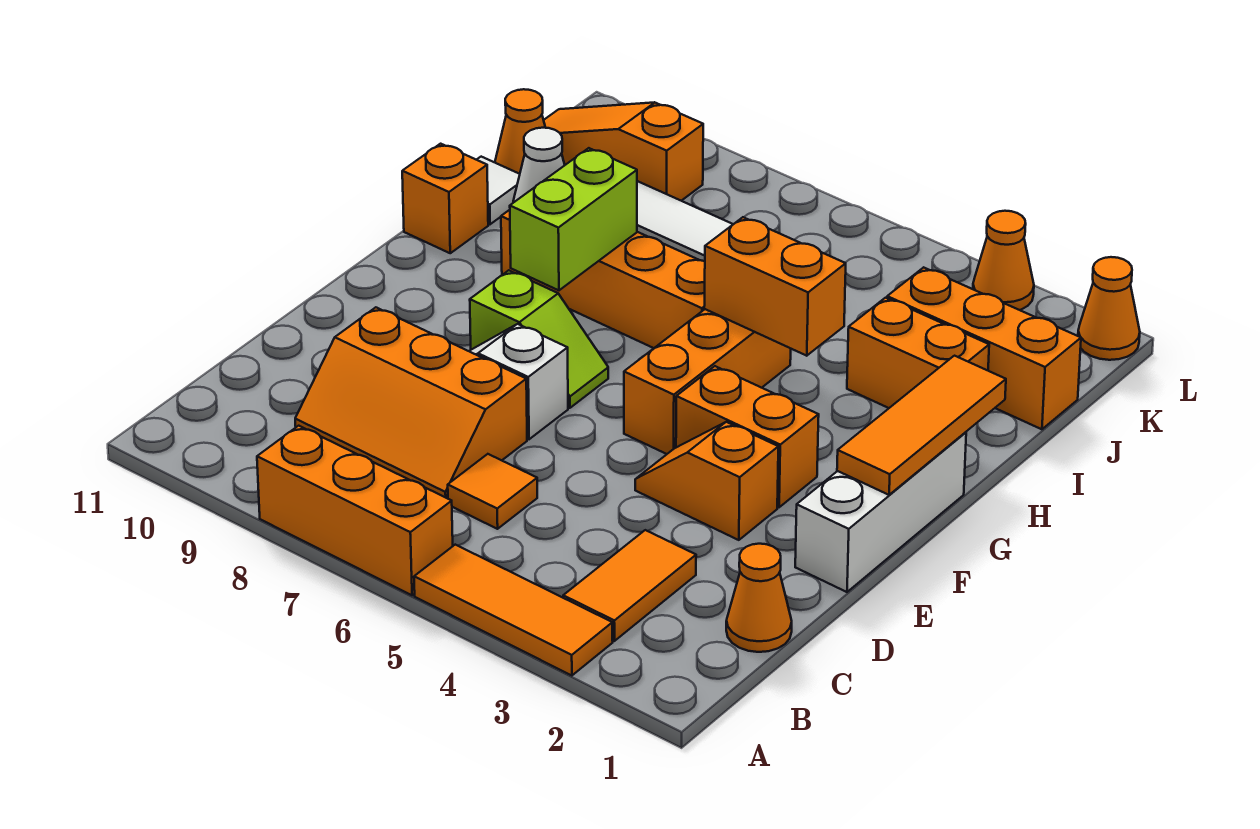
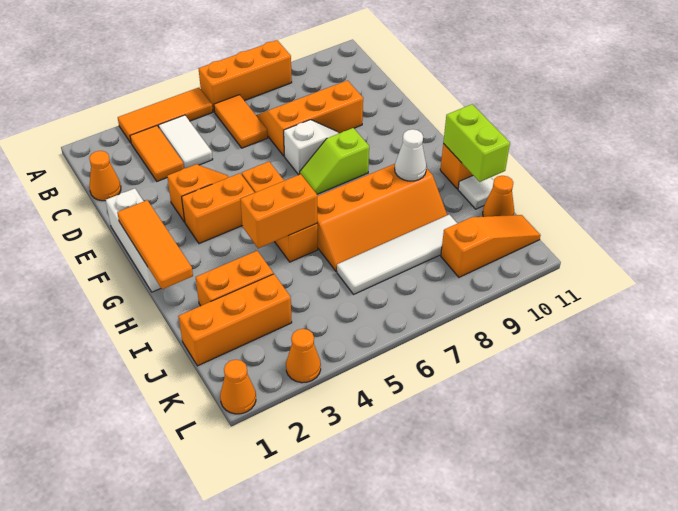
none -> white tile B4:C4 level 1
orange tile C6 level 1 -> orange tile B6:C6 level 1
lime brick G8:H8 level 2 -> lime brick H11:I11 level 2

